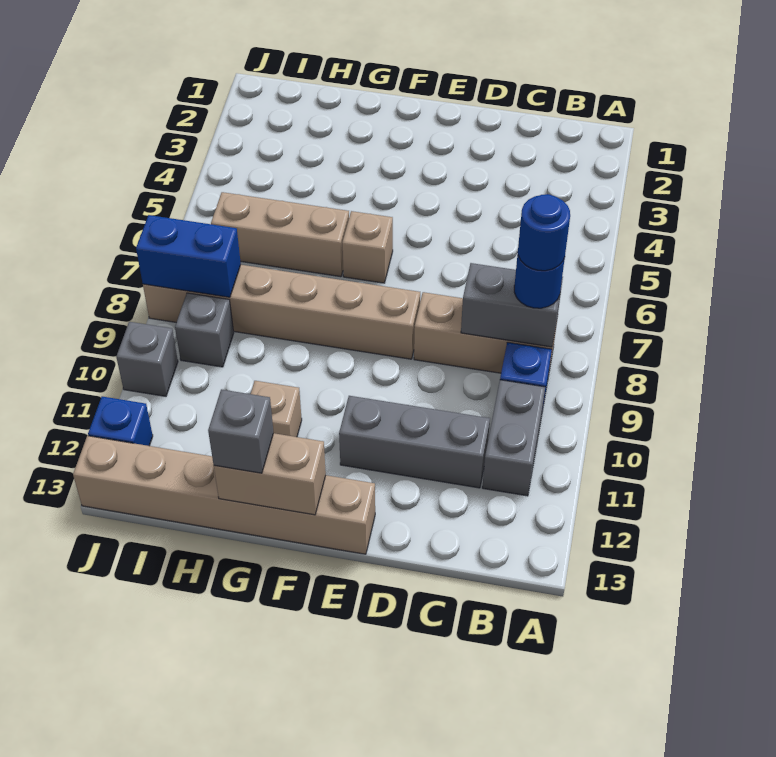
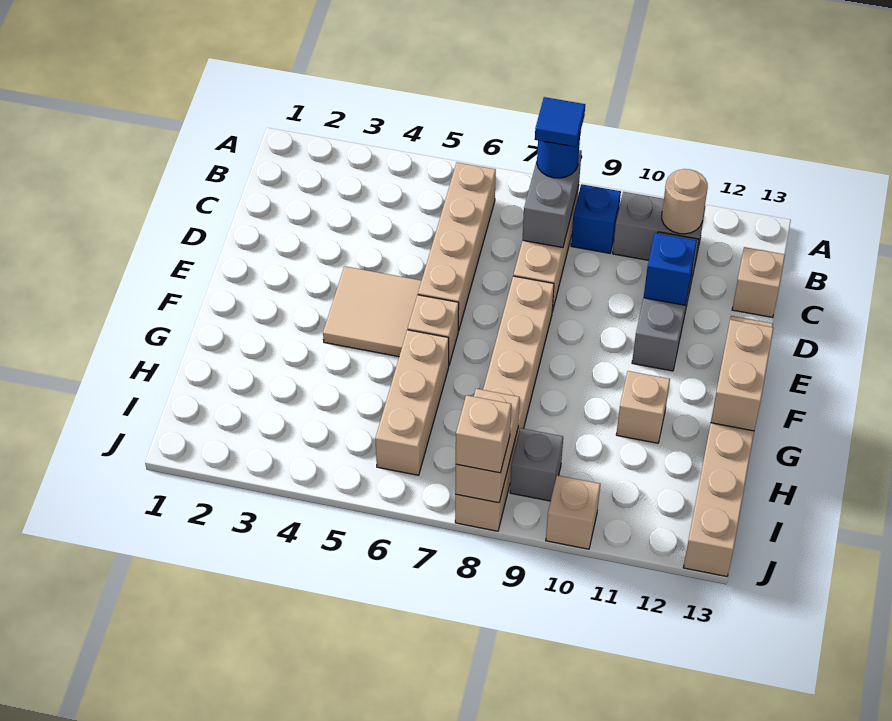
none -> tan brick B6:E6 level 1
blue round brick B8 level 4 -> blue tile B8 level 4
none -> tan round brick B11 level 2
none -> tan brick C13 level 1
none -> tan tile E4:F5 level 1
grey brick G13 level 3 -> none
blue brick I8:J8 level 2 -> tan brick I8:J8 level 2
none -> tan brick J8 level 3
grey brick J10 level 1 -> tan brick J10 level 1
blue brick J12 level 1 -> blue brick D11 level 2

